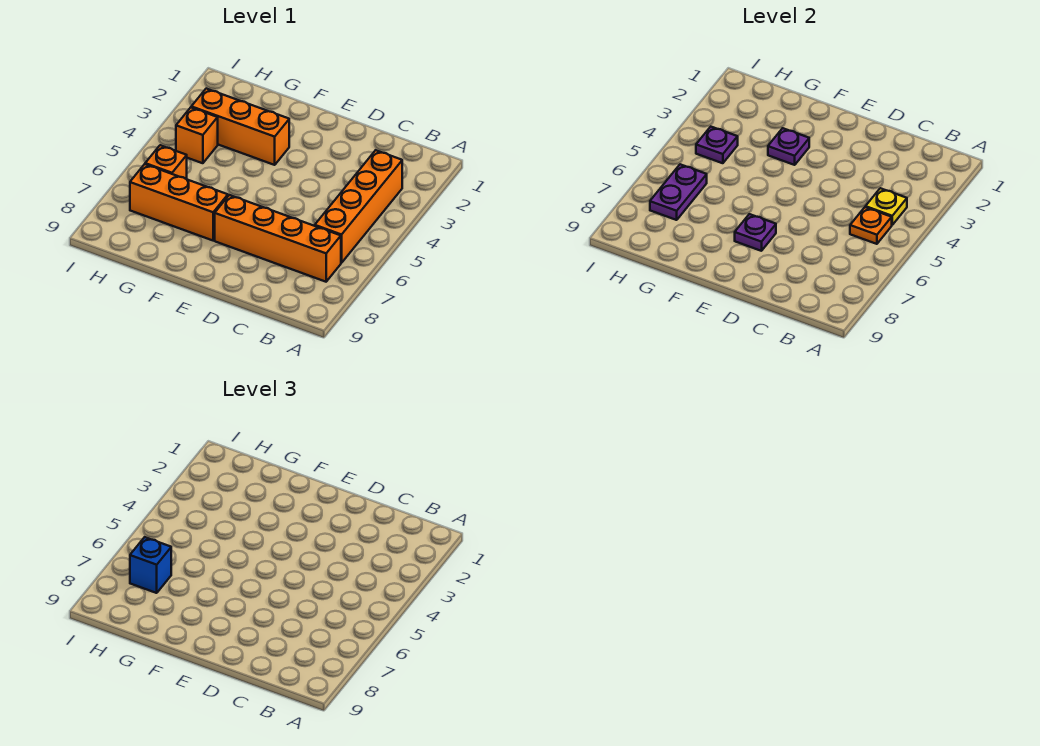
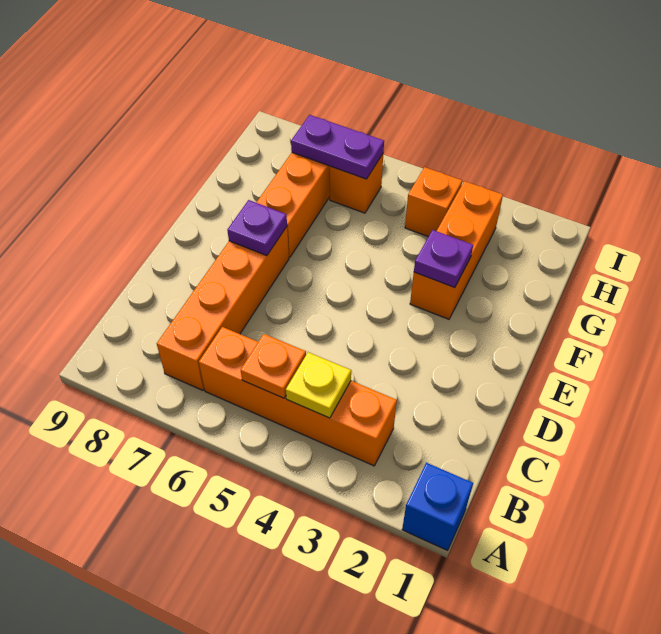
purple plate H4 level 2 -> none
blue brick H7 level 3 -> blue brick A1 level 1

